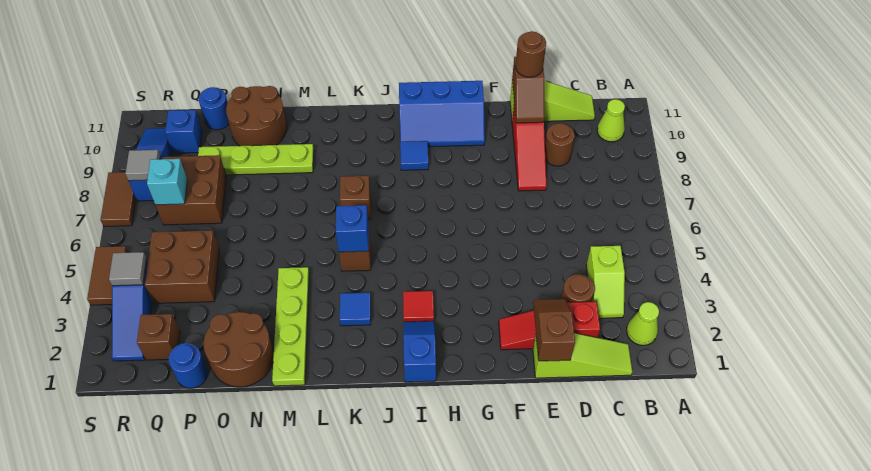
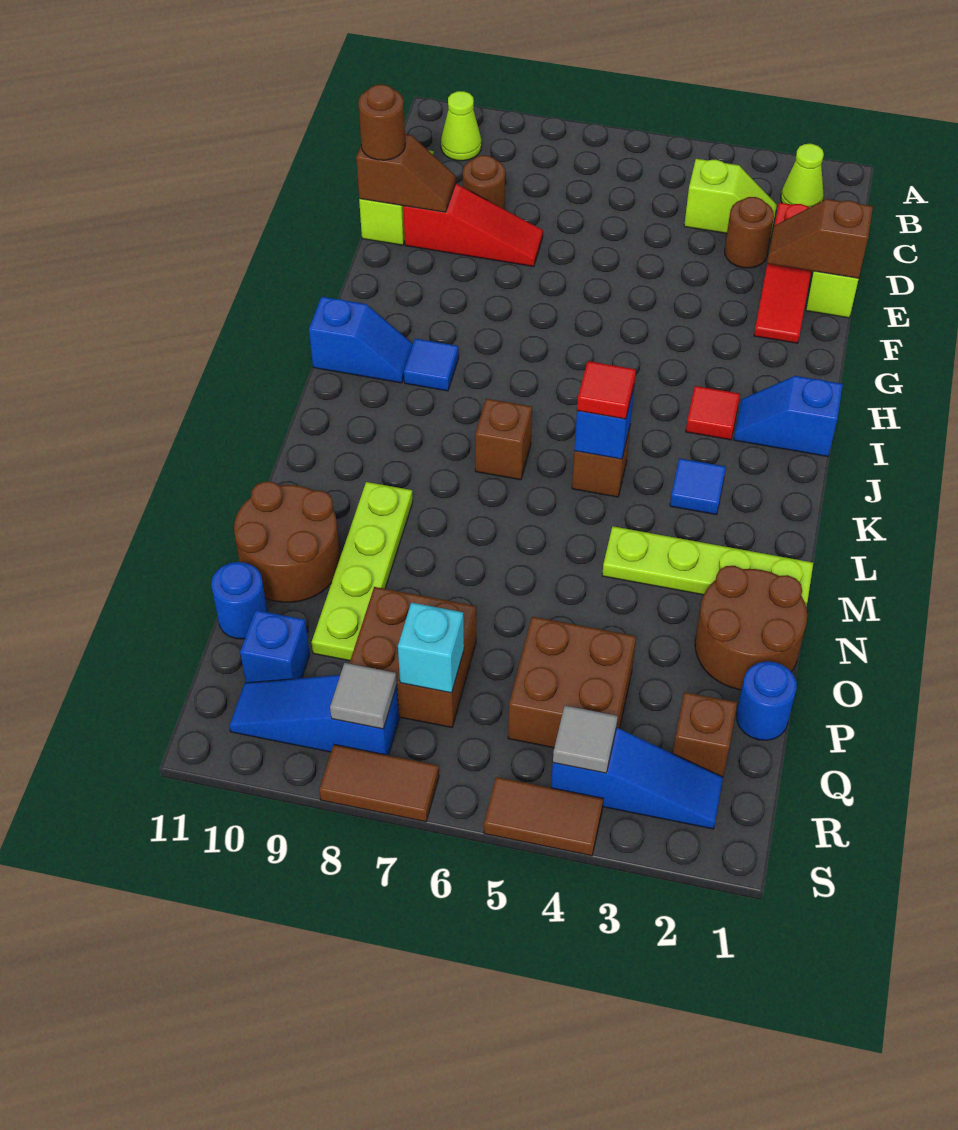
blue slope G10:I11 level 1 top 11 -> blue slope I10:I11 level 1 top 11
none -> red tile K5 level 3

